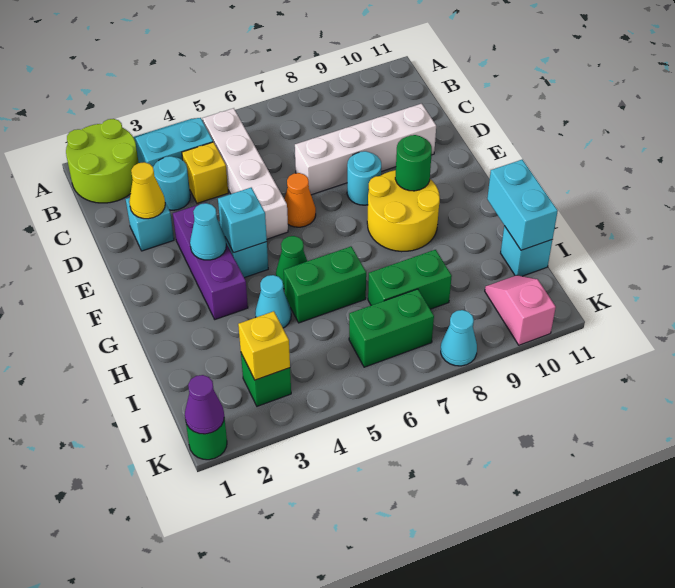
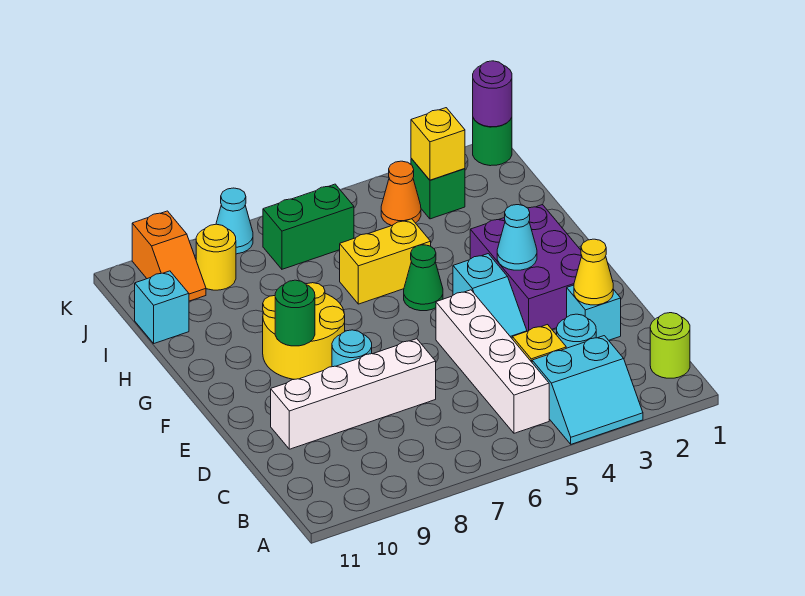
lime round brick A1:B2 level 1 -> lime round brick B1 level 1
purple brick E3:G3 level 1 -> purple brick E2:G3 level 1
orange cone E6 level 1 -> orange cone J4 level 1
cyan brick F4 level 2 -> none
cyan cone H4 level 1 -> none
green brick H5:H6 level 1 -> yellow brick H5:H6 level 1
cyan brick H11:I11 level 2 -> none
green brick I7:I8 level 1 -> none
none -> yellow round brick J9 level 1
pink slope J10:K10 level 1 top K -> orange slope J10:K10 level 1 top K
purple cone K1 level 2 -> purple round brick K1 level 2

